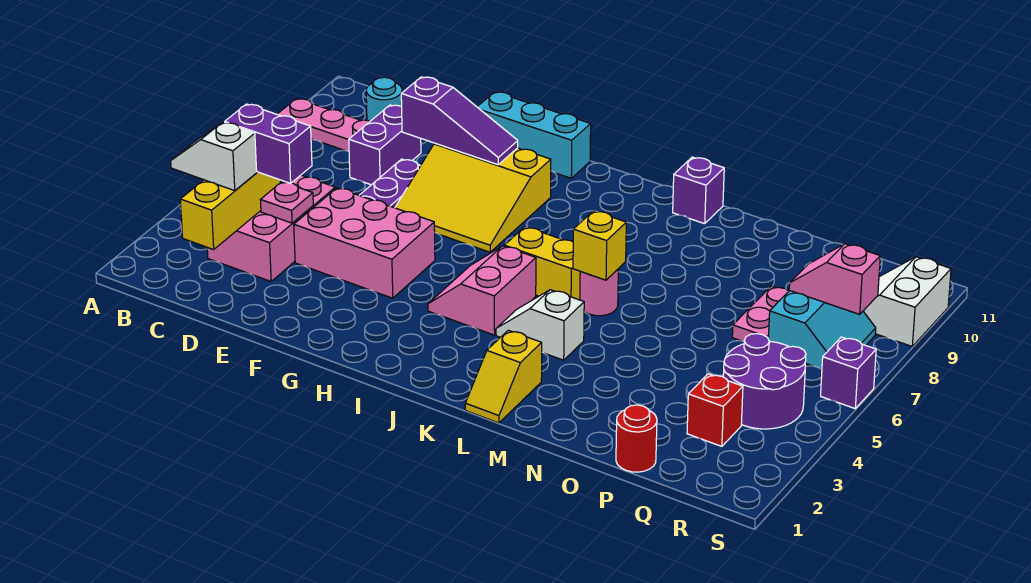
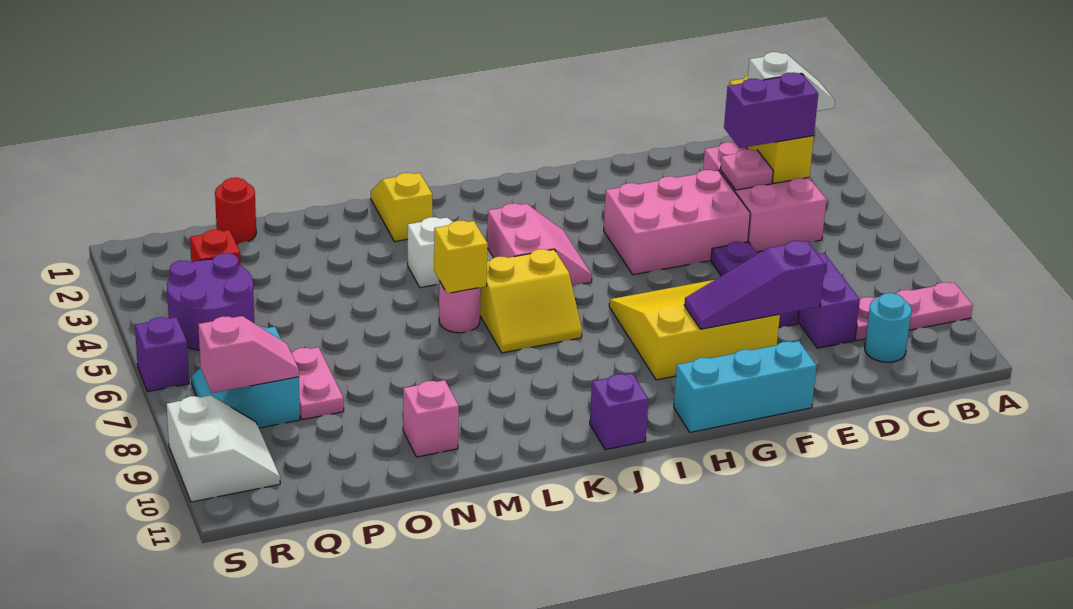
purple brick L11 level 1 -> purple brick J11 level 1
none -> pink brick N10 level 1

